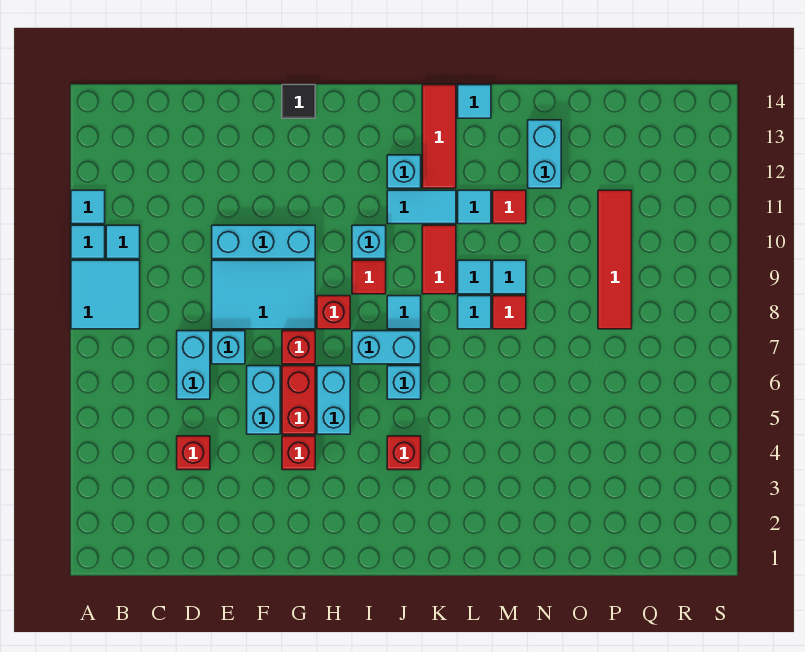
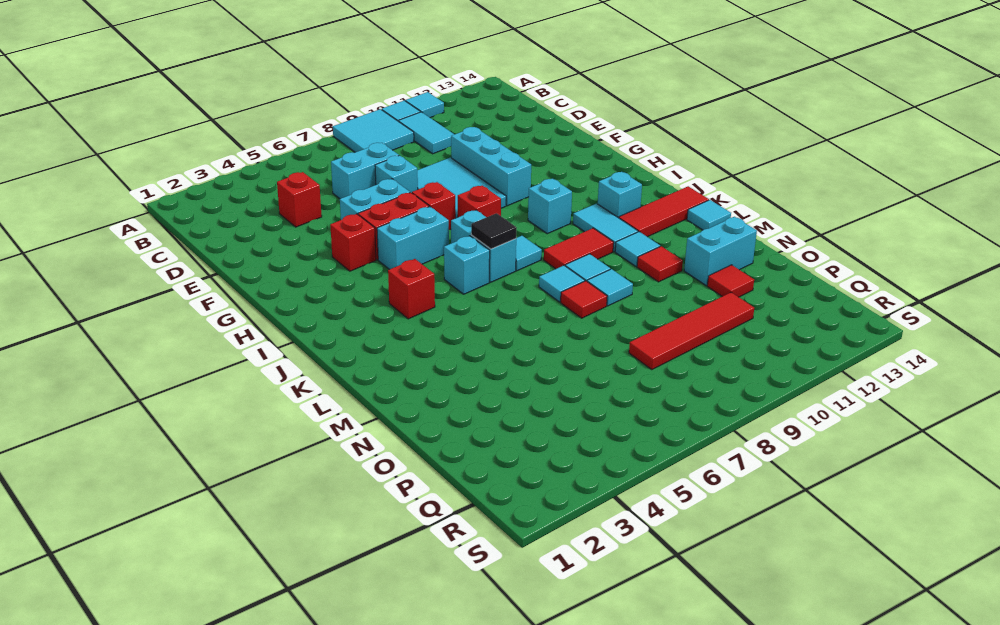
cyan tile B10 level 1 -> cyan tile B10:C10 level 1
black tile G14 level 1 -> black tile J7 level 2
red tile I9 level 1 -> red tile O12 level 1

